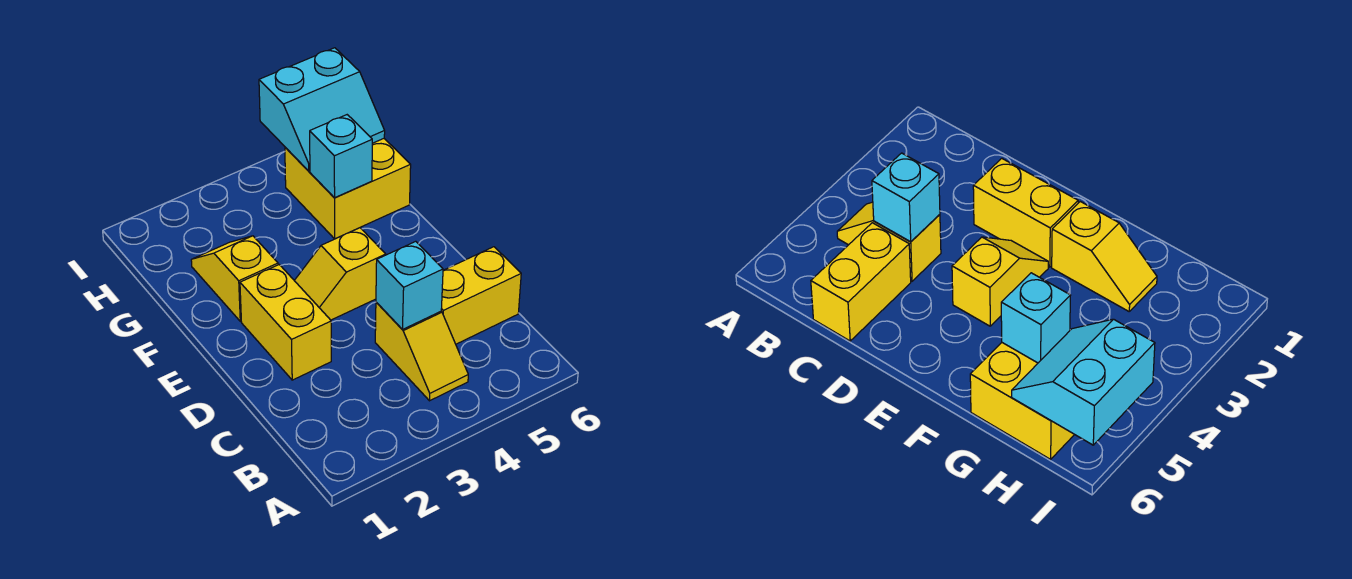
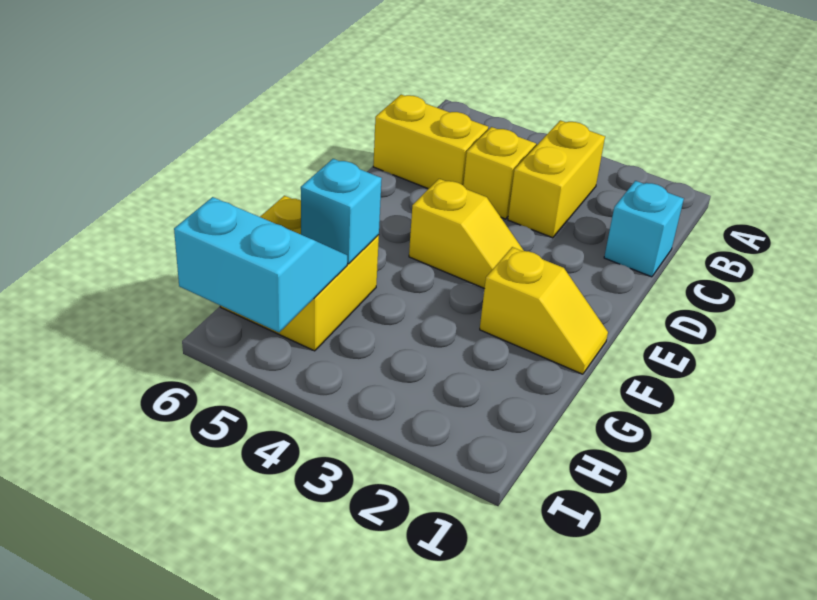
cyan brick C4 level 2 -> cyan brick C1 level 1
yellow brick D2:E2 level 1 -> yellow brick B3:C3 level 1
yellow slope F2:G2 level 1 top F -> yellow slope F1:F2 level 1 top 2

